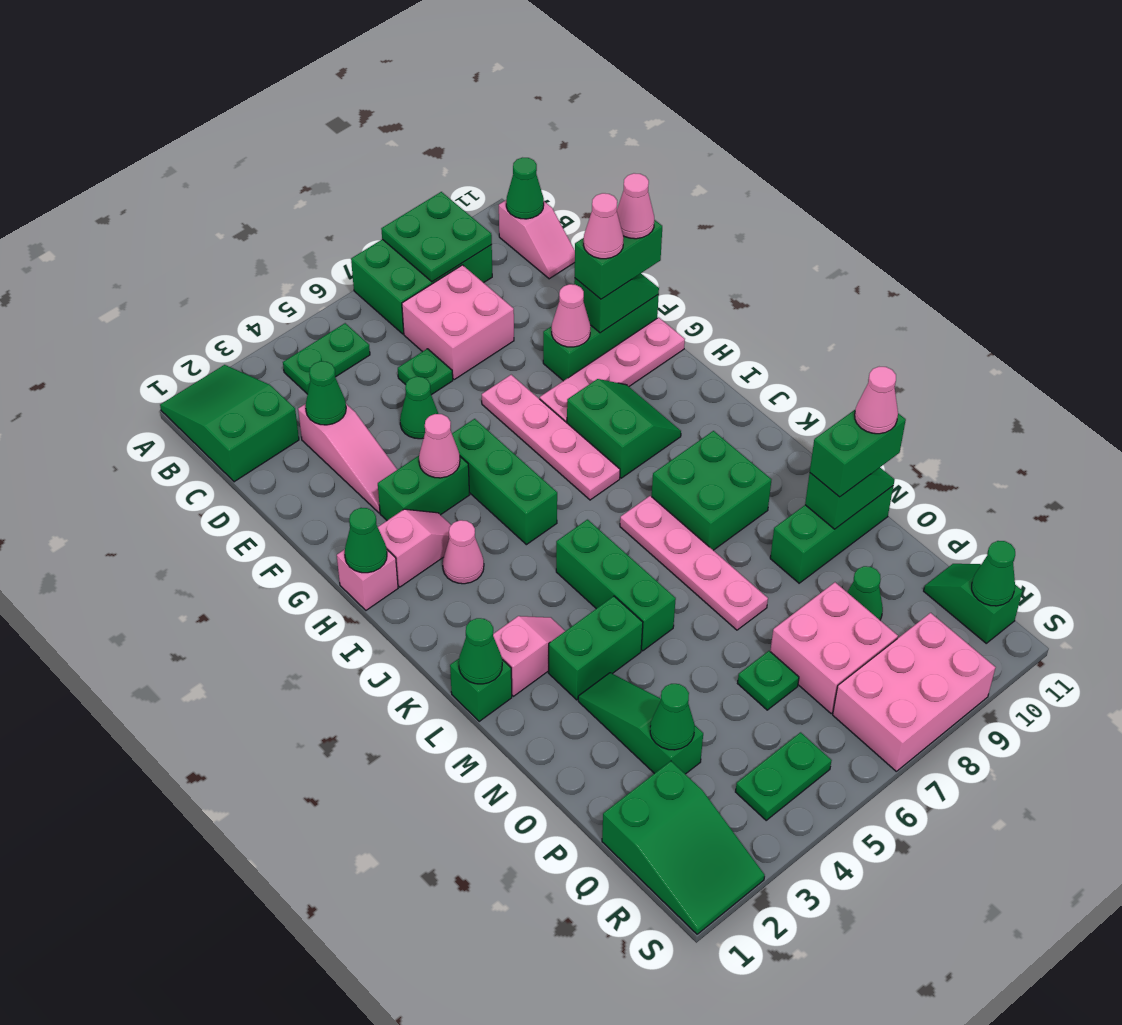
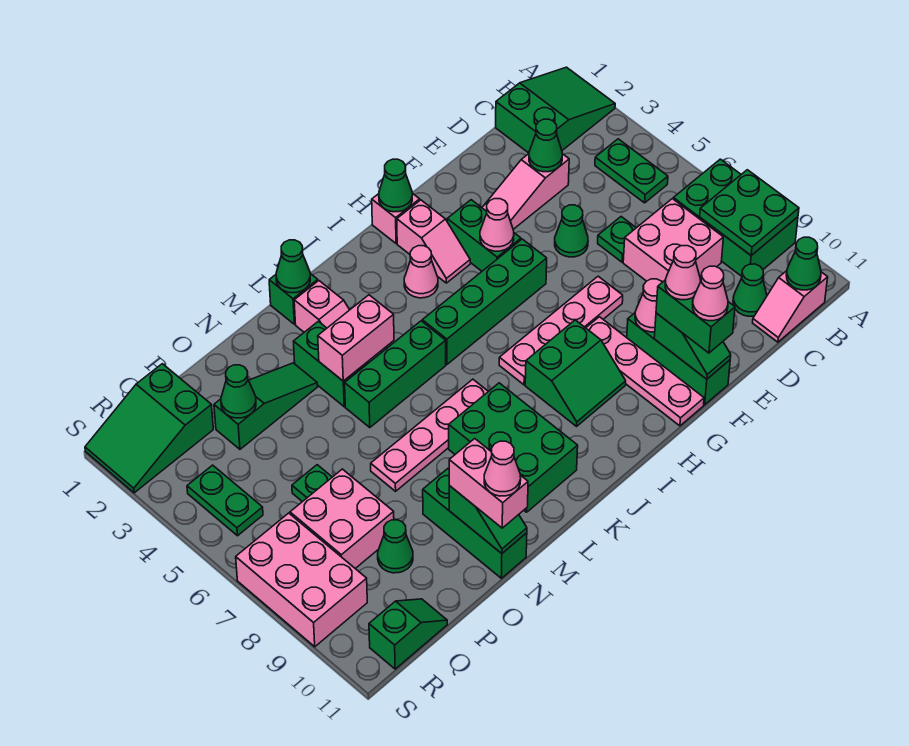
green brick G5:I5 level 1 -> green brick G5:J5 level 1
green brick K8:L9 level 1 -> green brick K8:L10 level 1
none -> pink brick L4:M4 level 2
green brick N10:N11 level 3 -> pink brick N10:N11 level 3
green cone R11 level 2 -> green cone C10 level 1

